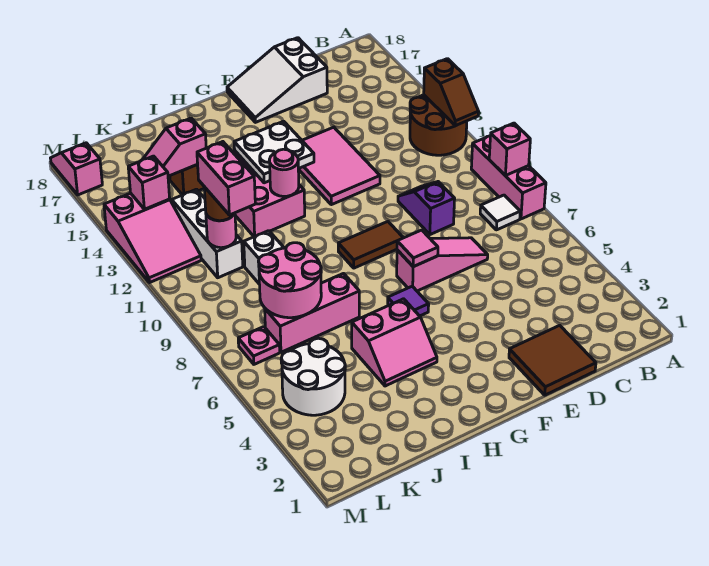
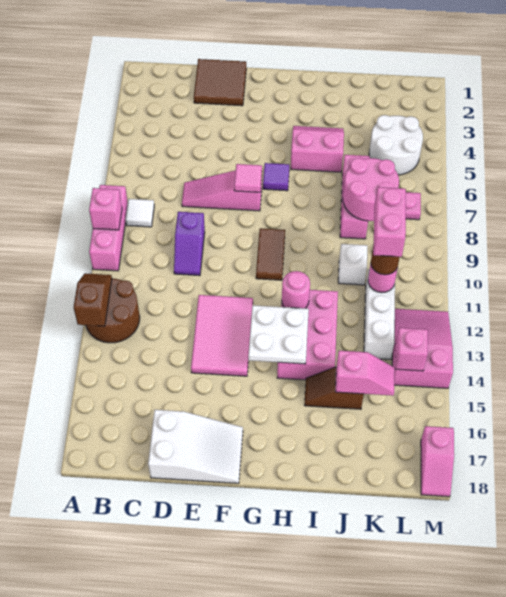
brown tile F9:G9 level 1 -> brown tile G9:G10 level 1
pink brick I7:K7 level 1 -> pink brick J6:J8 level 1

